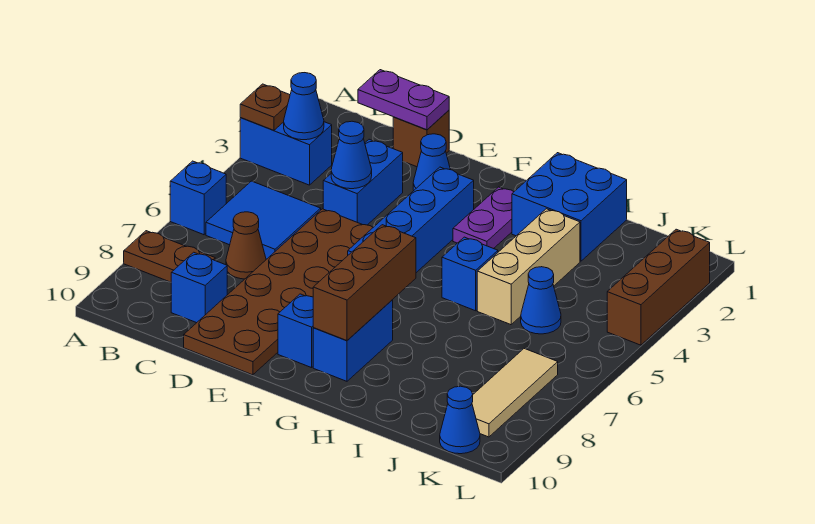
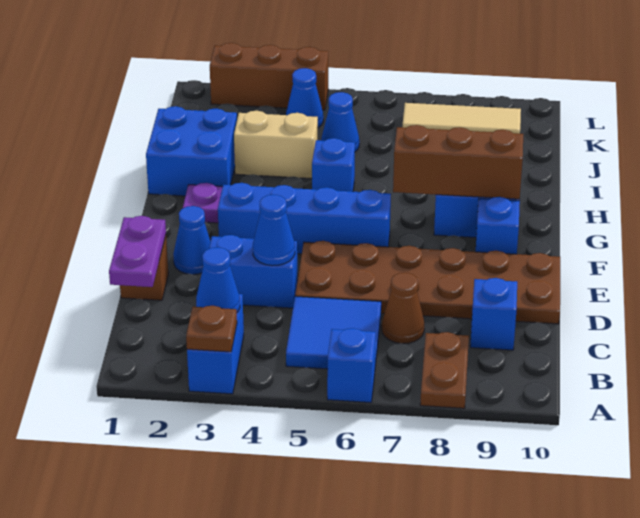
tan brick I3:I5 level 1 -> tan brick I3:I4 level 1
blue cone K10 level 1 -> blue cone K4 level 1

